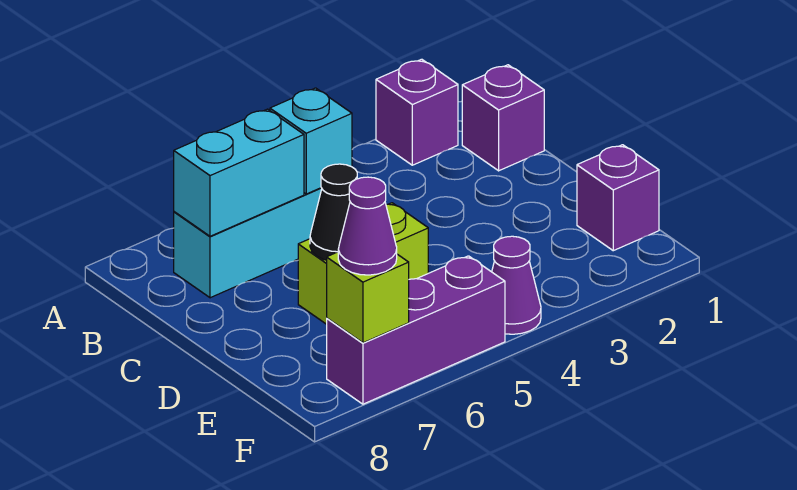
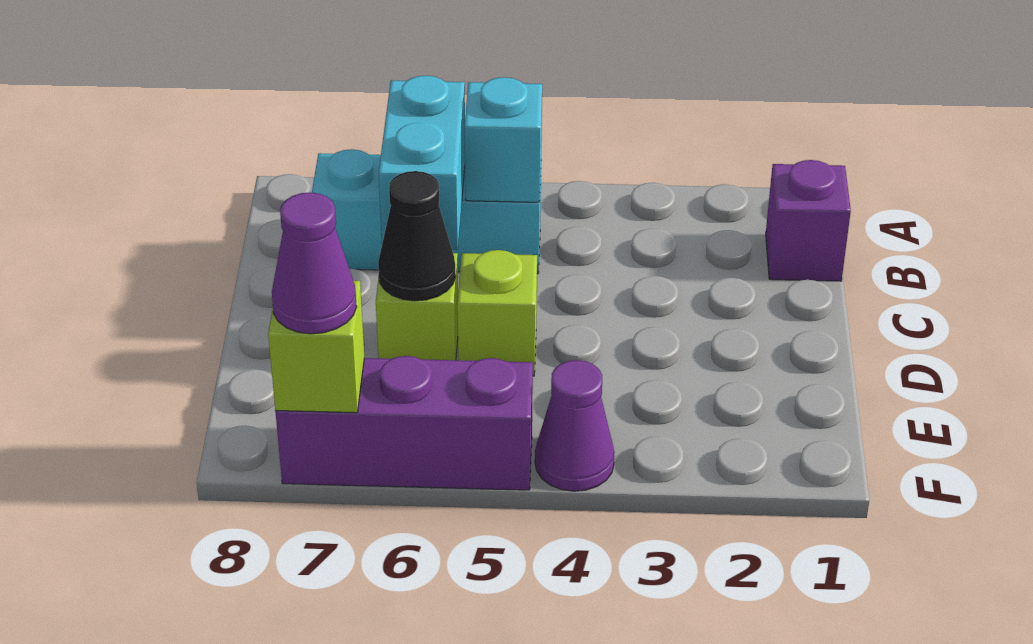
purple brick A2 level 1 -> none
cyan brick B6:B7 level 2 -> cyan brick B6:C6 level 2
purple brick E1 level 1 -> none

